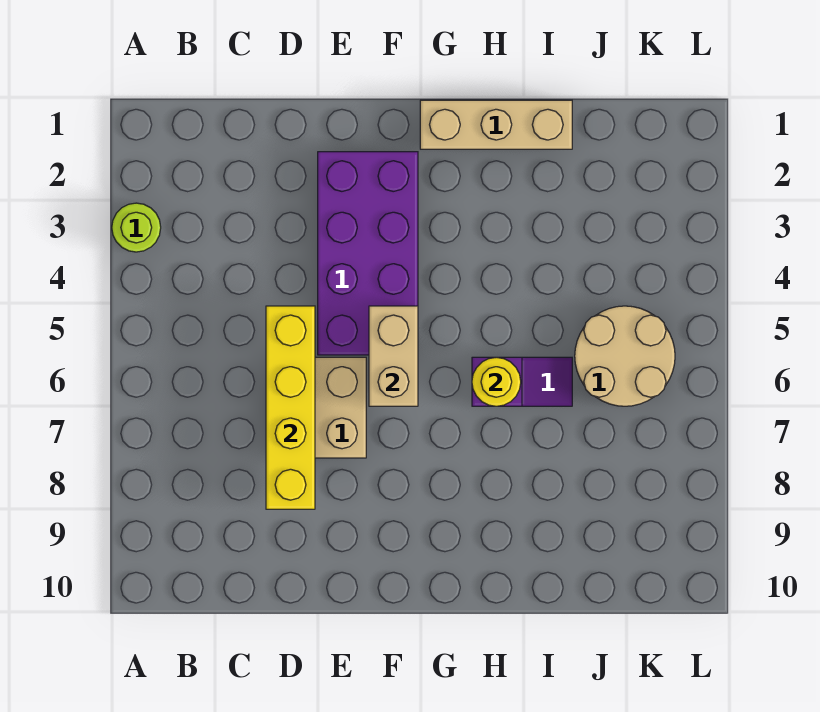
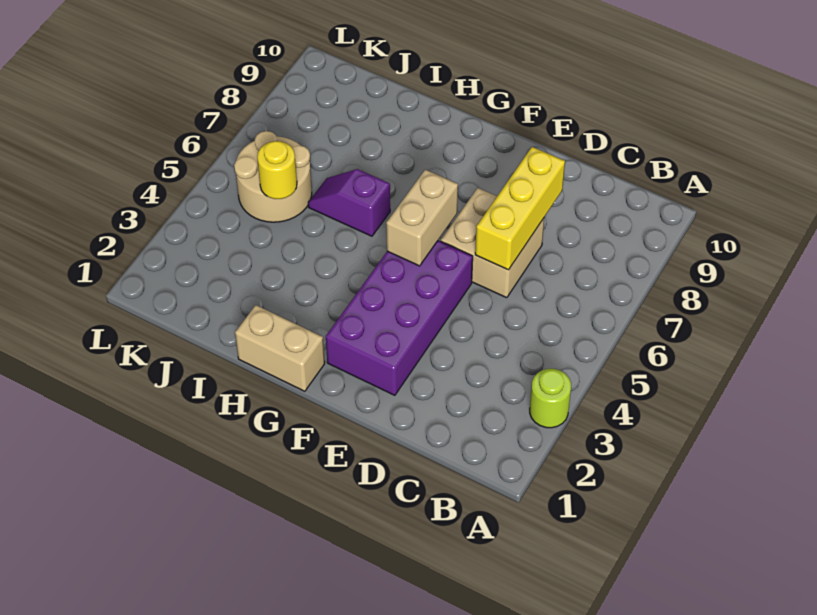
yellow brick D5:D8 level 2 -> yellow brick D6:D8 level 2
tan brick G1:I1 level 1 -> tan brick G1:H1 level 1
yellow round brick H6 level 2 -> yellow round brick J5 level 2

